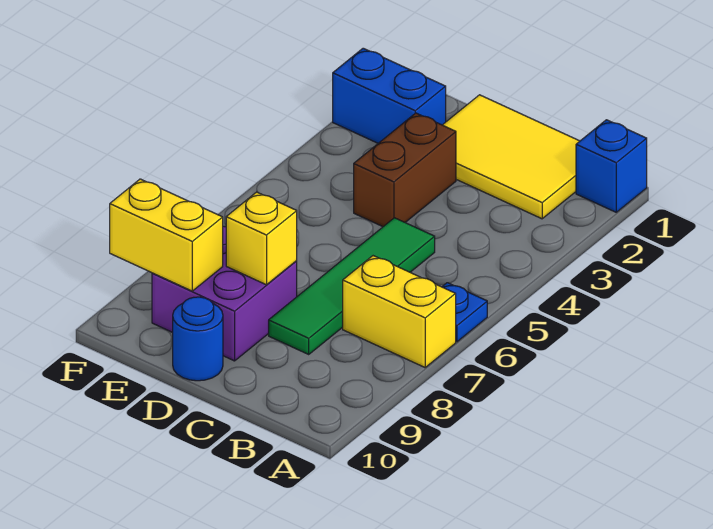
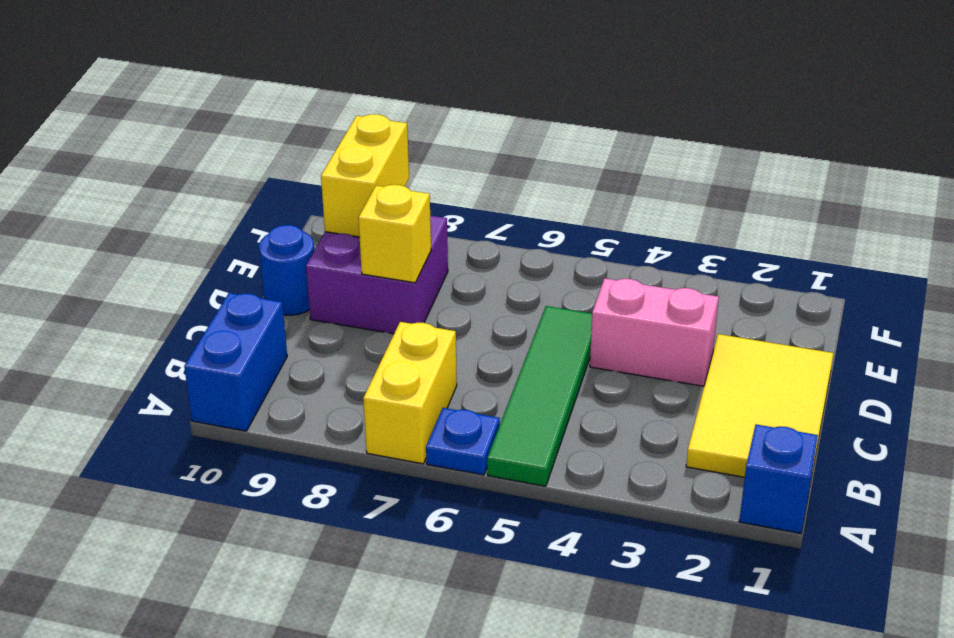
green tile C5:C8 level 1 -> green tile A5:D5 level 1
brown brick D3:D4 level 1 -> pink brick D3:D4 level 1
blue brick E2:F2 level 1 -> blue brick A10:B10 level 1

